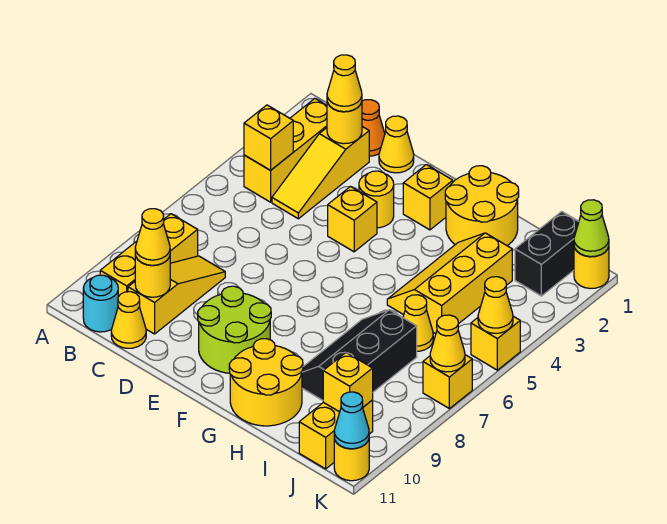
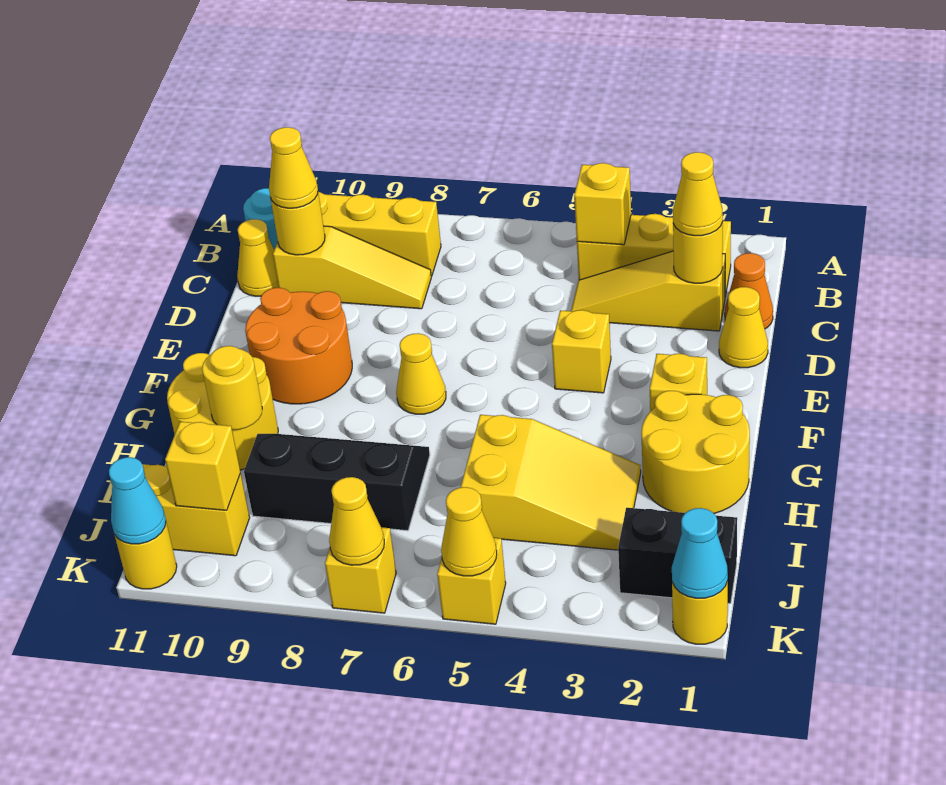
yellow round brick E3 level 1 -> yellow round brick H10 level 2
lime round brick E9:F10 level 1 -> orange round brick E9:F10 level 1
yellow slope H3:I5 level 1 top I -> yellow slope H3:I5 level 1 top 5
yellow cone I6 level 1 -> yellow cone F7 level 1
lime cone K1 level 2 -> cyan cone K1 level 2

